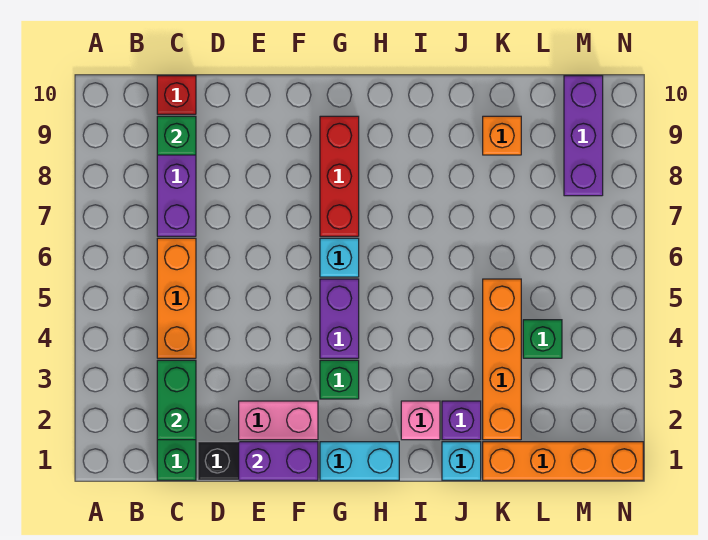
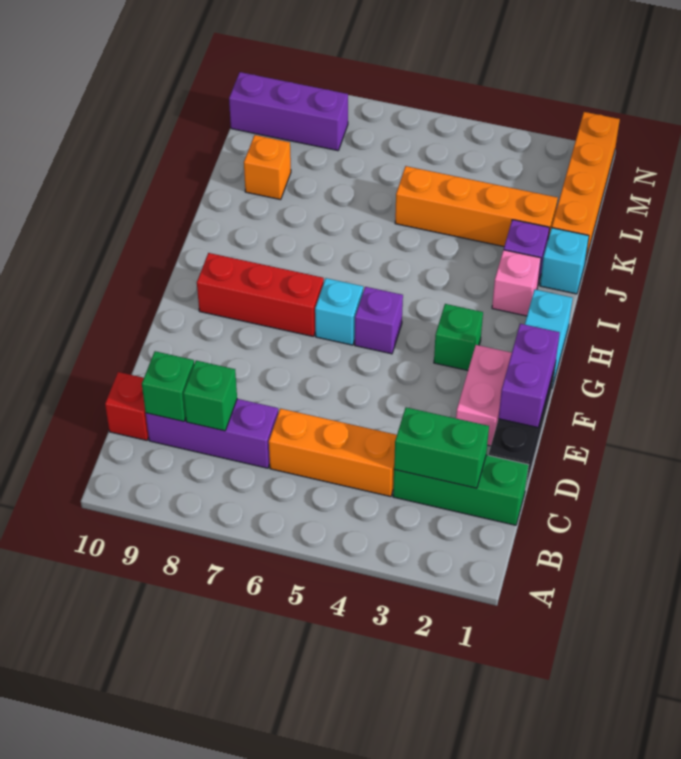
purple brick G4:G5 level 1 -> purple brick G5 level 1
green brick L4 level 1 -> green brick C8 level 2

